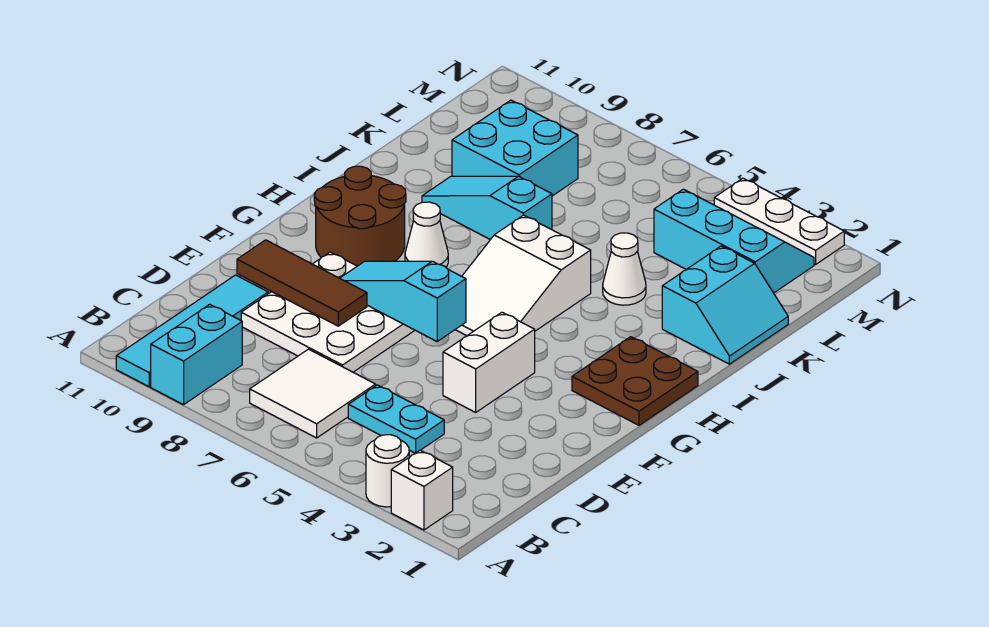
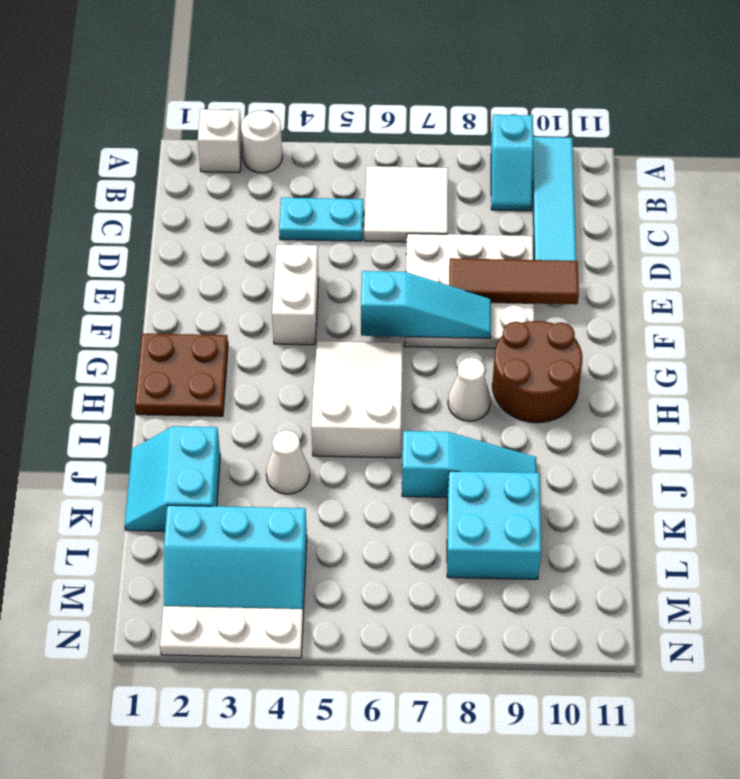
cyan brick A9:B9 level 1 -> cyan slope A9:B9 level 1 top A

